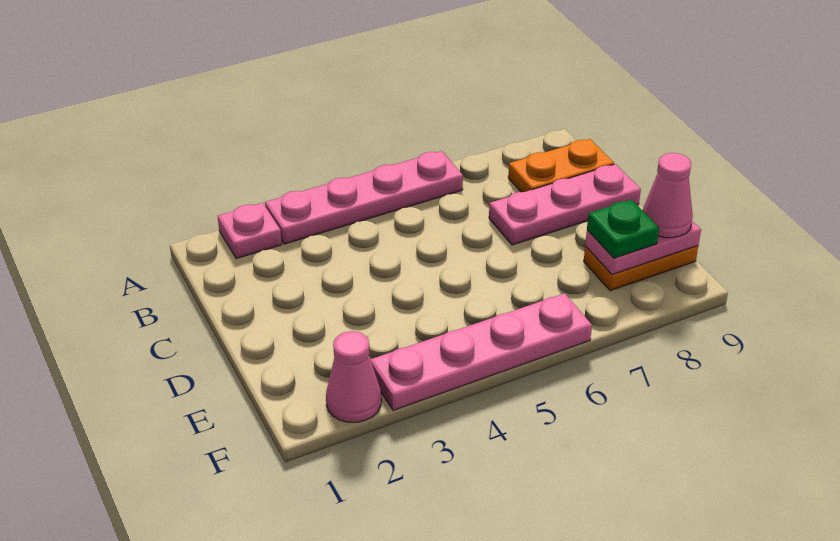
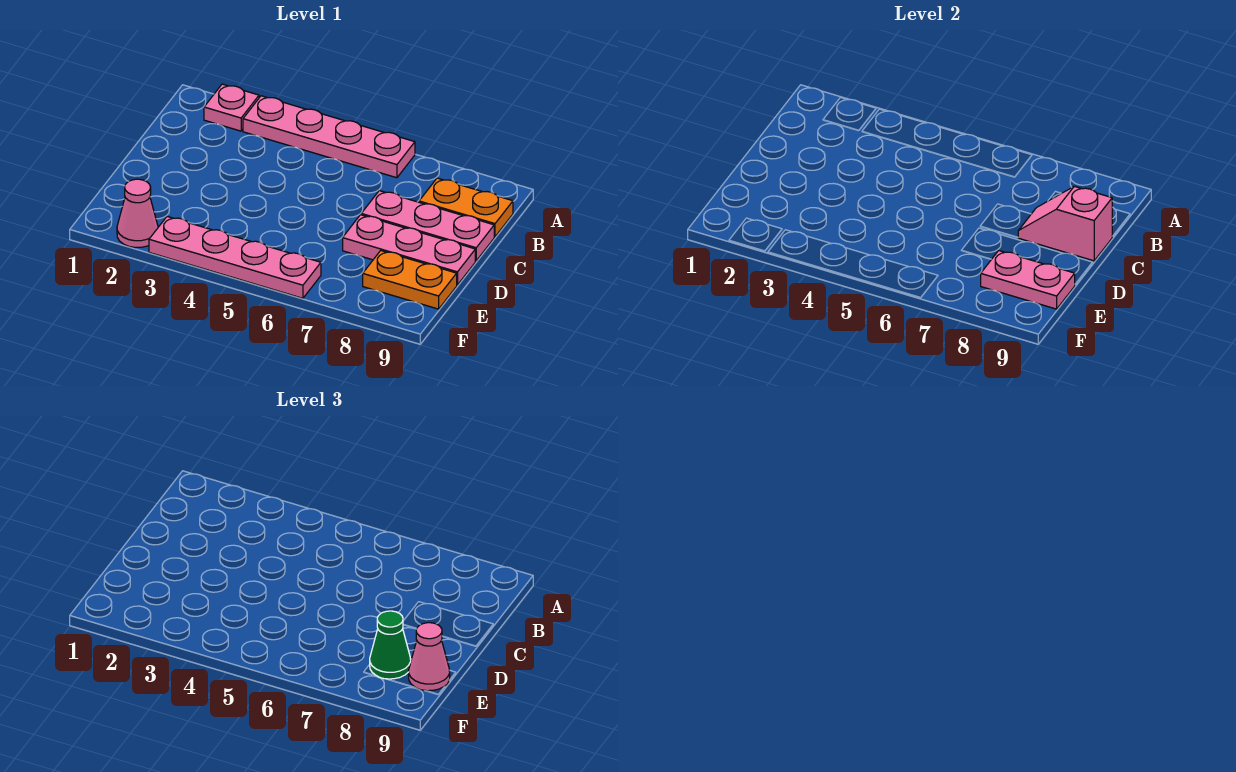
none -> pink slope C8:C9 level 2 top 9
none -> pink plate D7:D9 level 1
green plate E8 level 3 -> green cone E8 level 3

